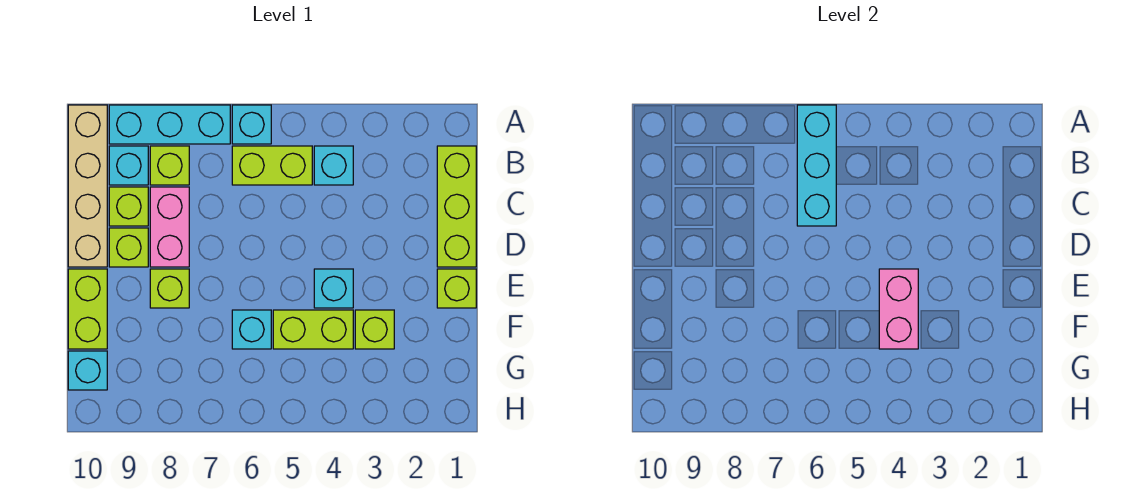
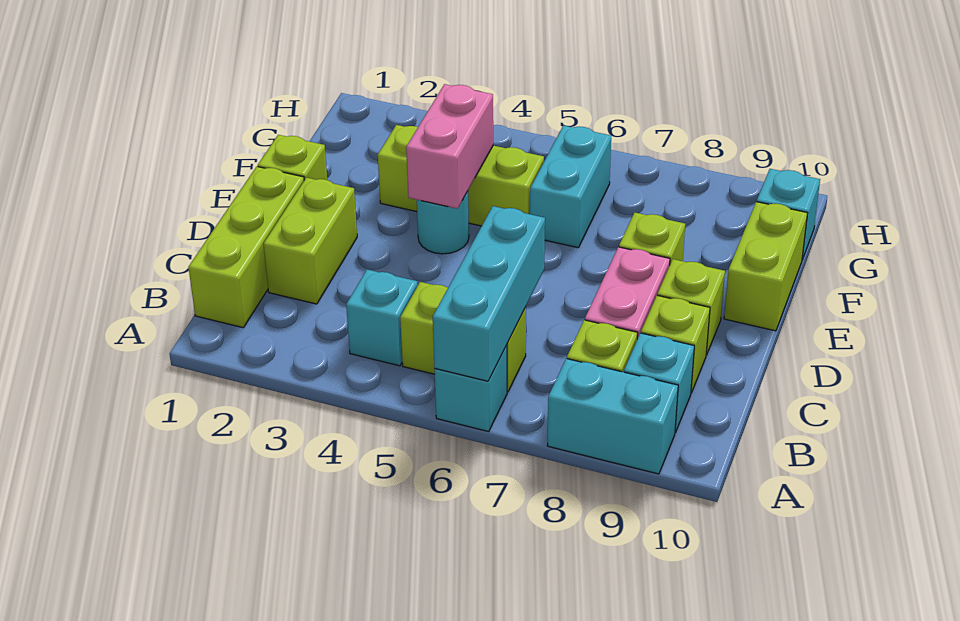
cyan brick A7:A9 level 1 -> cyan brick A8:A9 level 1
tan brick A10:D10 level 1 -> none
none -> lime brick C2:D2 level 1
cyan brick E4 level 1 -> cyan round brick E4 level 1
cyan brick F6 level 1 -> cyan brick F6:G6 level 1

